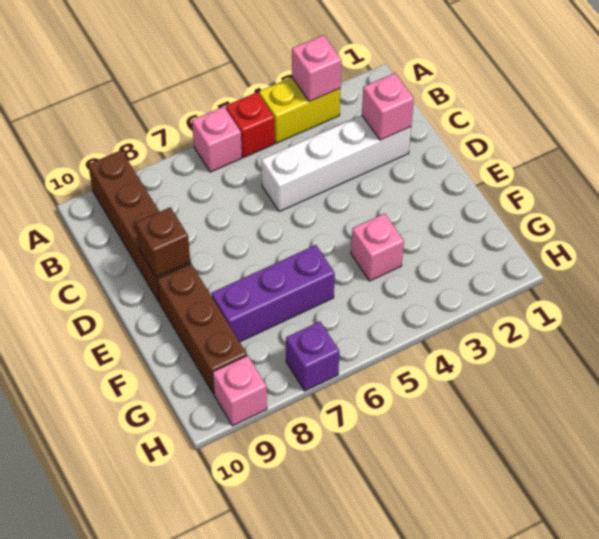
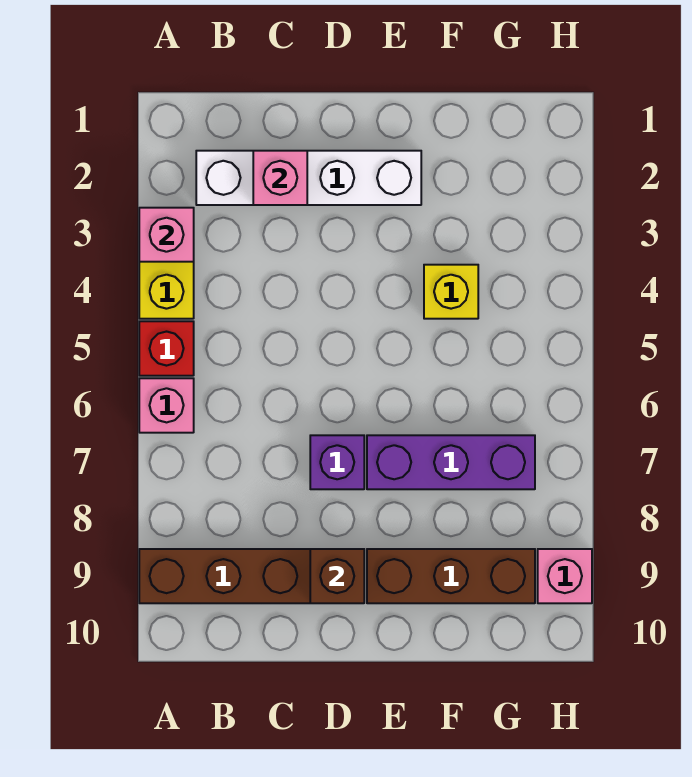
white brick C2:C5 level 1 -> white brick B2:E2 level 1
pink brick F4 level 1 -> yellow brick F4 level 1
purple brick F6:F8 level 1 -> purple brick E7:G7 level 1
purple brick H7 level 1 -> purple brick D7 level 1

